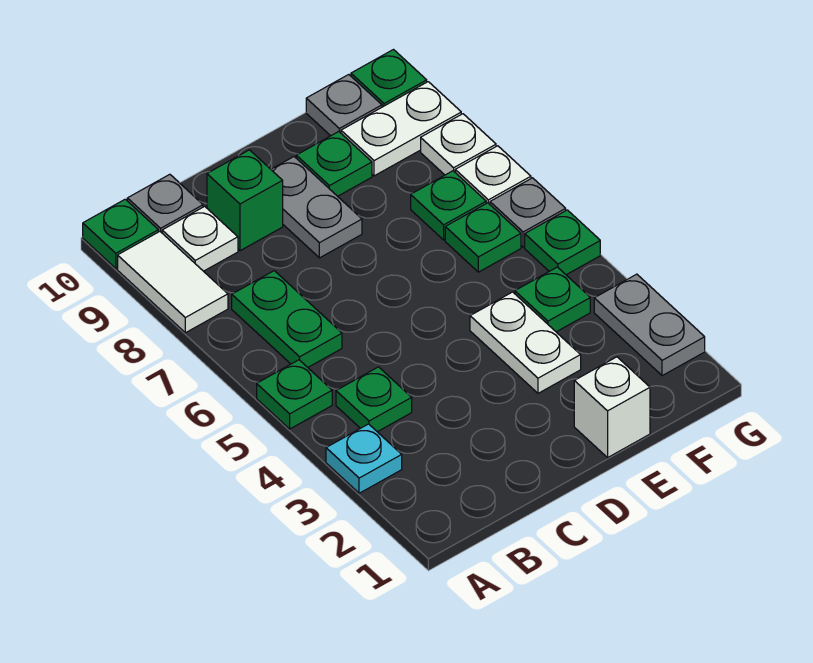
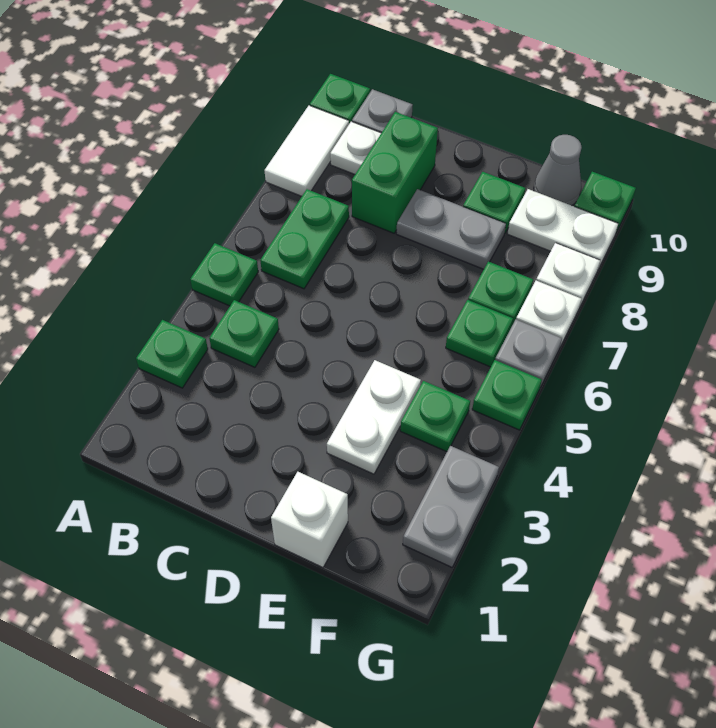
cyan plate A3 level 1 -> green plate A3 level 1
green brick C9 level 1 -> green brick C8:C9 level 1
grey plate D8:D9 level 1 -> grey plate D8:E8 level 1
grey plate F10 level 1 -> grey cone F10 level 1

